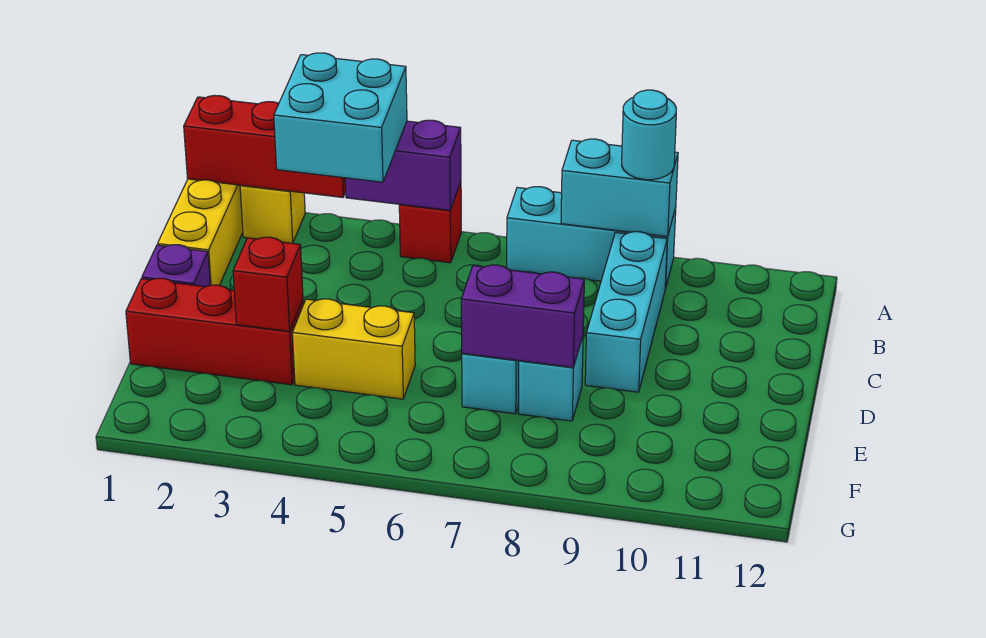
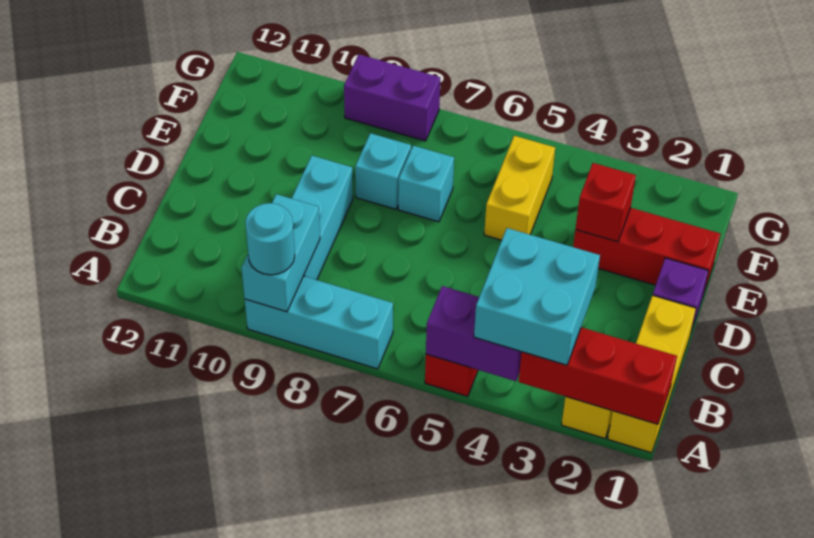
cyan brick A8:A9 level 2 -> cyan brick A9:B9 level 2
yellow brick E4:E5 level 1 -> yellow brick E5:F5 level 1
purple brick E7:E8 level 2 -> purple brick G8:G9 level 1

